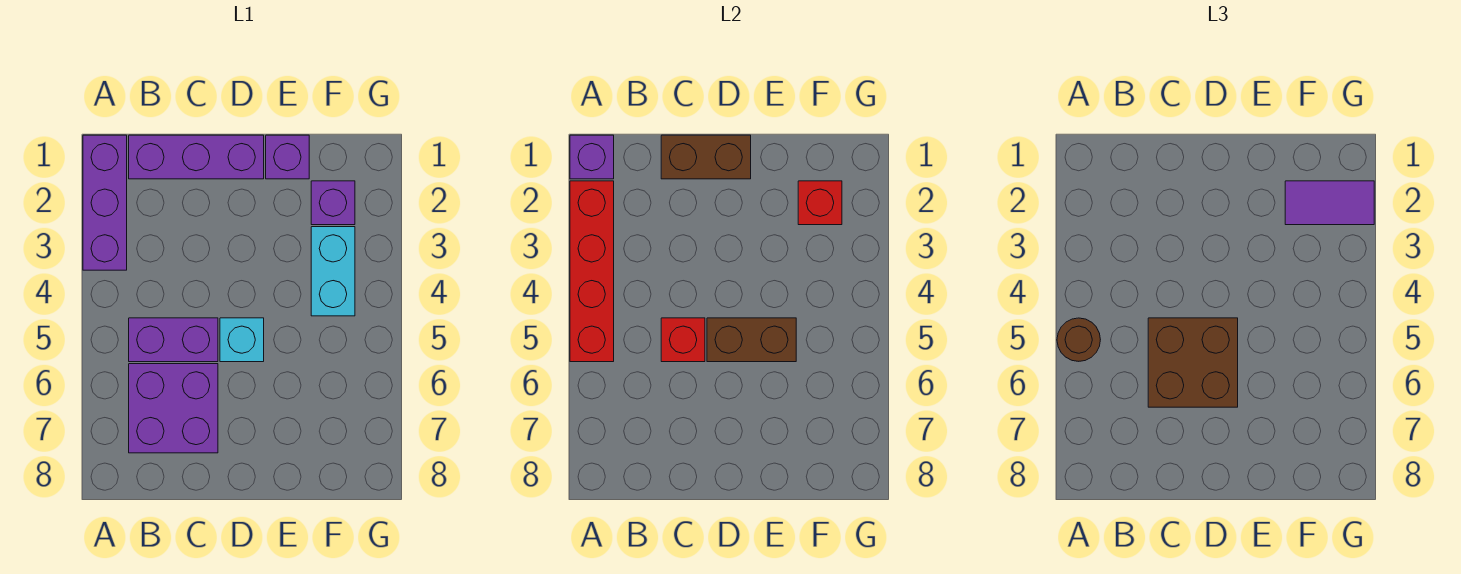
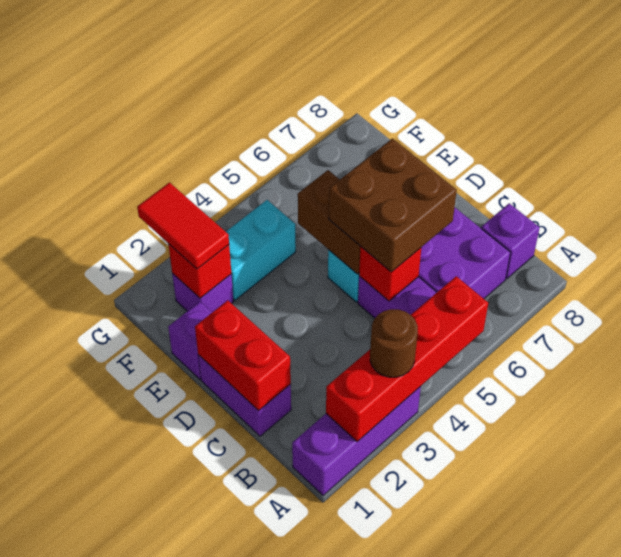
purple brick A1 level 2 -> purple brick B8 level 1
brown round brick A5 level 3 -> brown round brick A3 level 3
purple brick B1:D1 level 1 -> purple brick C1:D1 level 1
brown brick C1:D1 level 2 -> red brick C1:D1 level 2
purple tile F2:G2 level 3 -> red tile F2:G2 level 3

